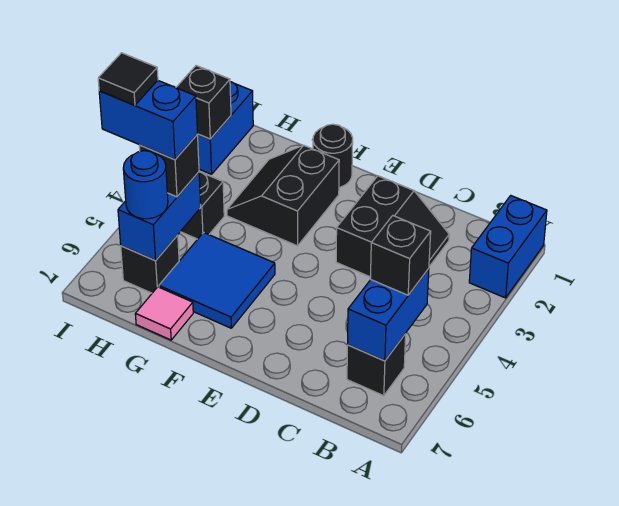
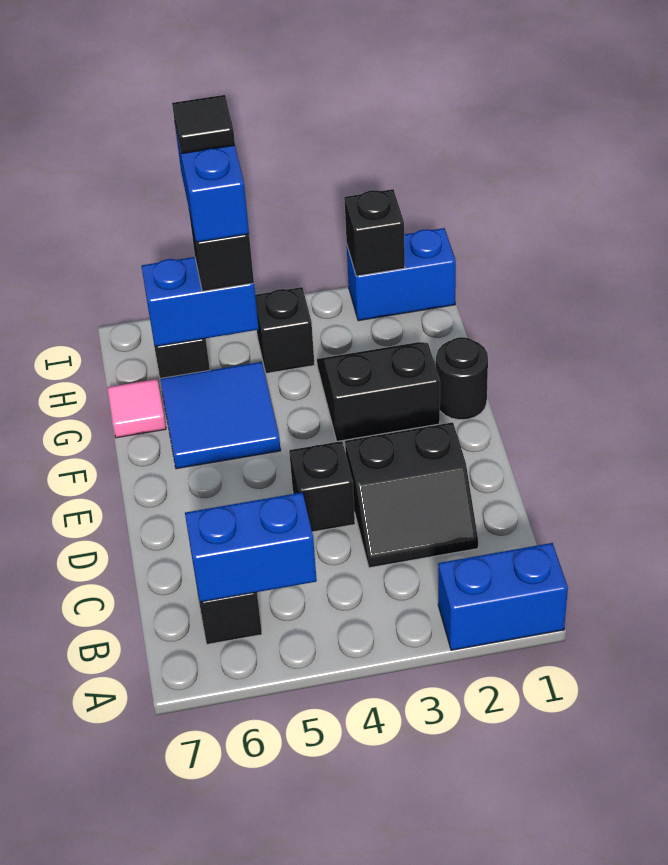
black brick B5 level 3 -> black brick D4 level 1
blue round brick H6 level 3 -> none

